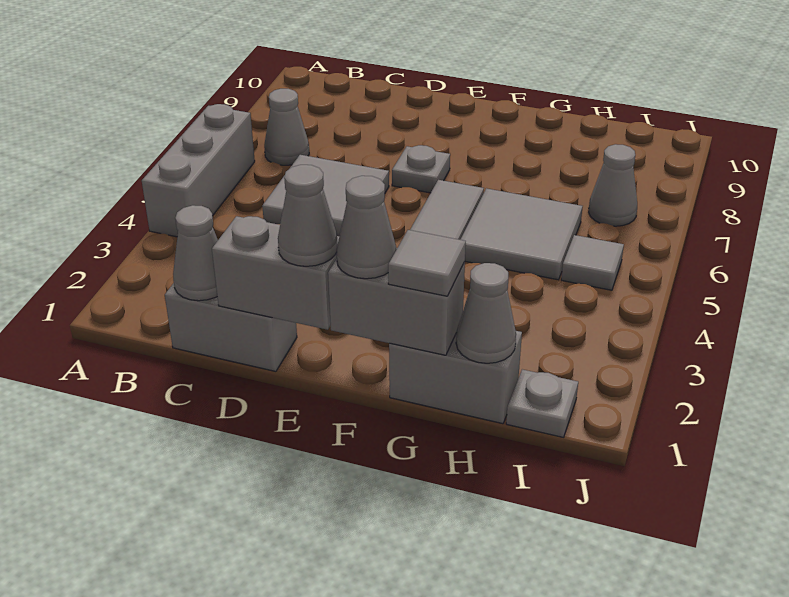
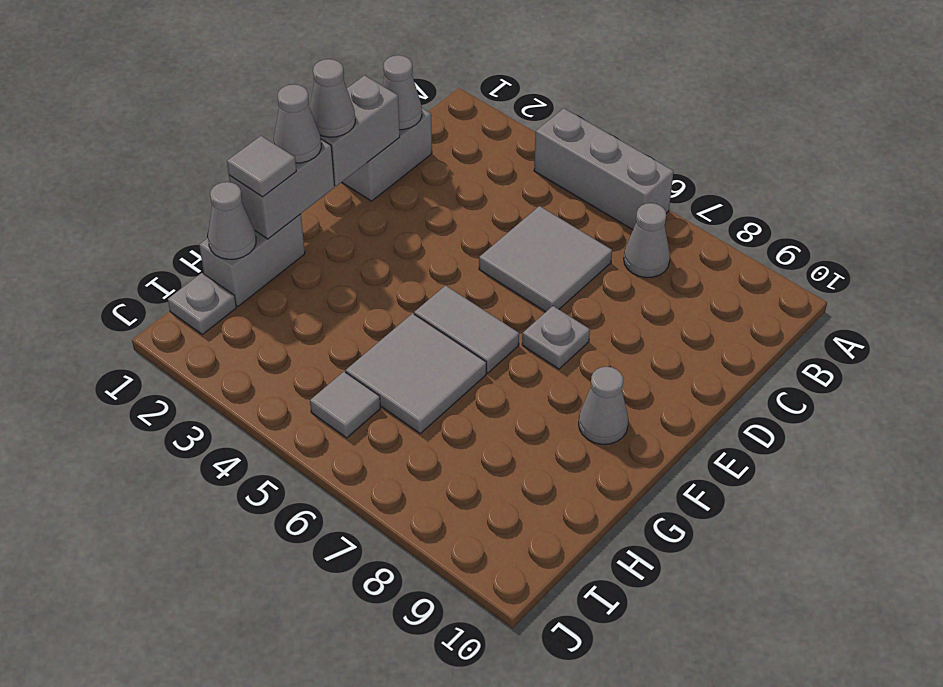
grey cone I7 level 1 -> grey cone F9 level 1

